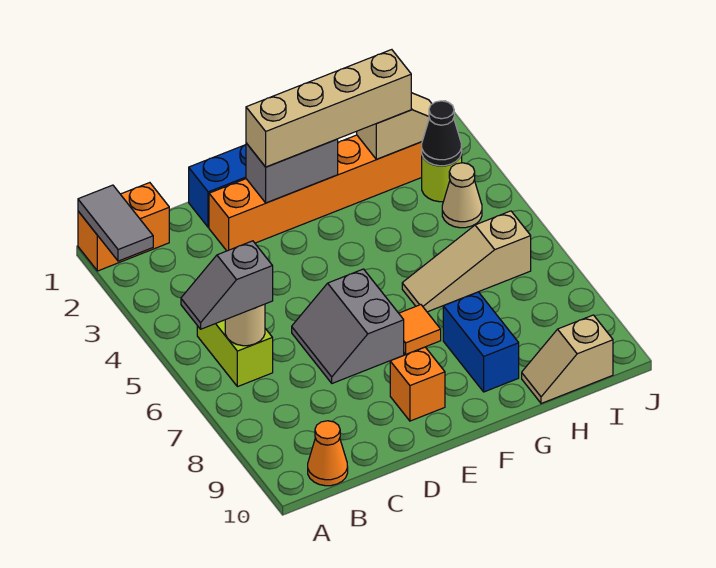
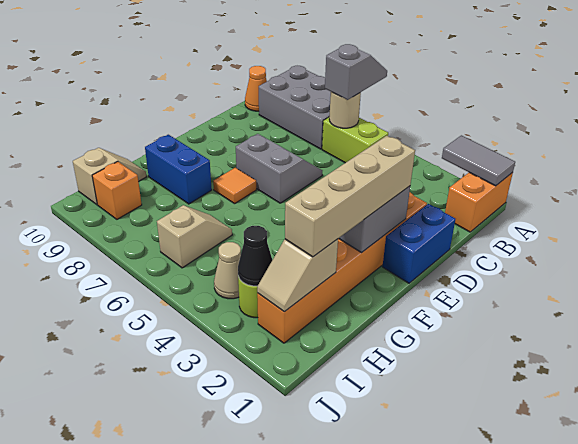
none -> grey brick A7:B9 level 1
orange brick E9 level 1 -> orange brick I9 level 1
tan slope G6:I6 level 1 top I -> tan slope H6:I6 level 1 top I

